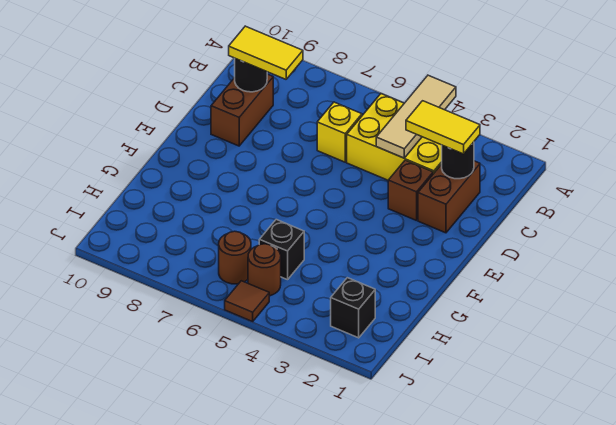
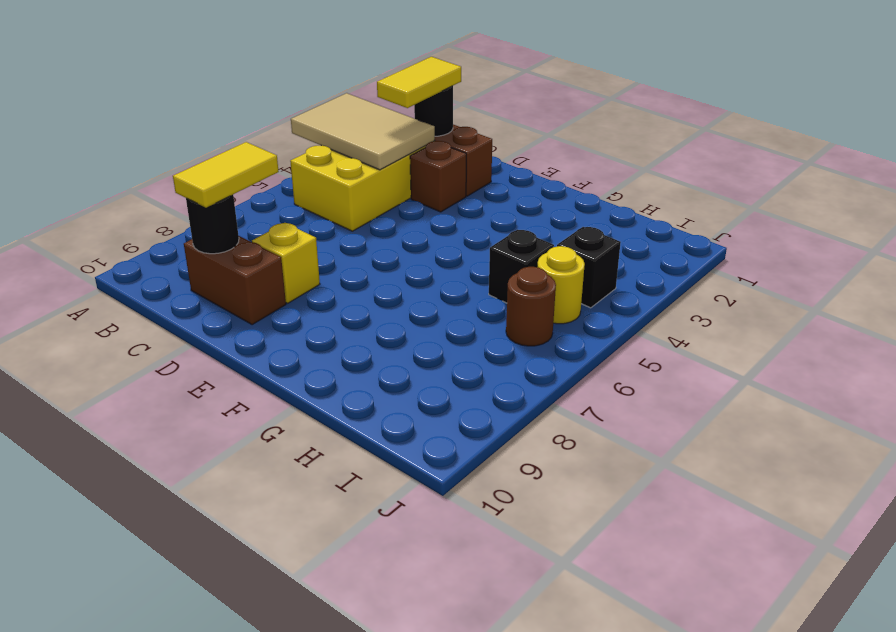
tan tile A4:C4 level 2 -> tan tile A3:C4 level 2
yellow brick C6 level 1 -> yellow brick D8 level 1
black brick I2 level 1 -> black brick I4 level 1
brown round brick I5 level 1 -> yellow round brick I5 level 1
brown tile J5 level 1 -> none

